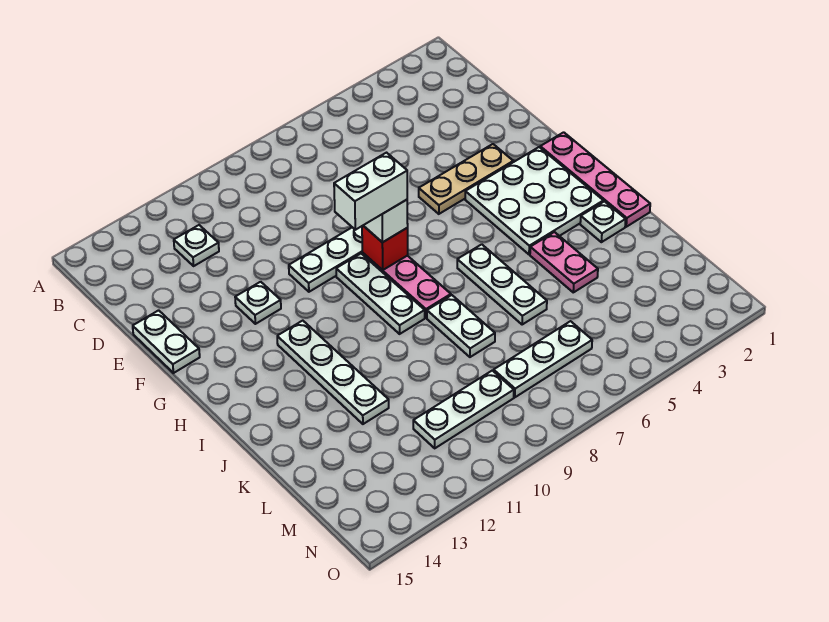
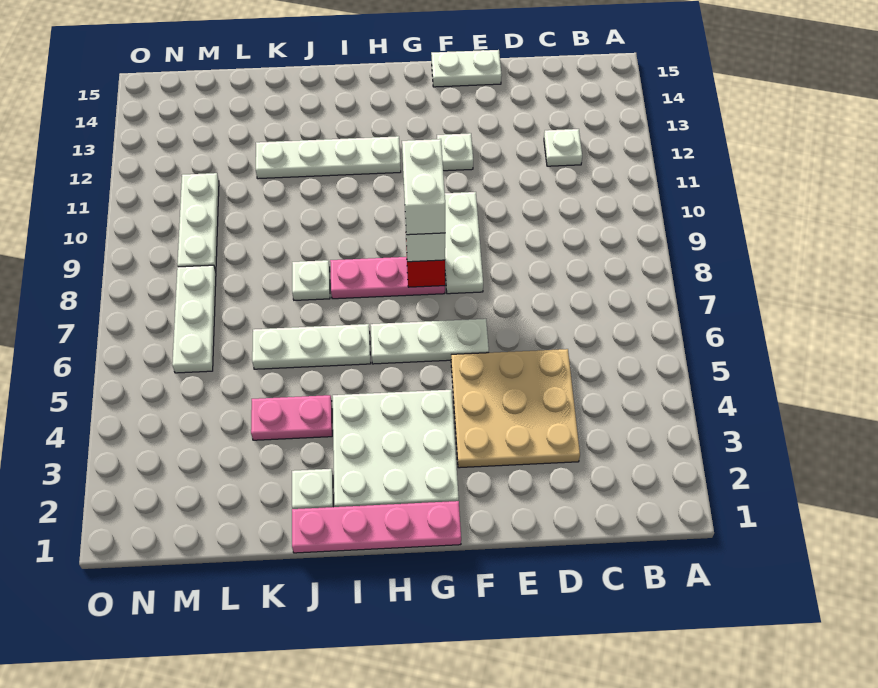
tan plate F3:F5 level 1 -> tan plate D3:F5 level 1
white plate G9:I9 level 1 -> white plate F6:H6 level 1
white plate J8:K8 level 1 -> white plate J8 level 1

